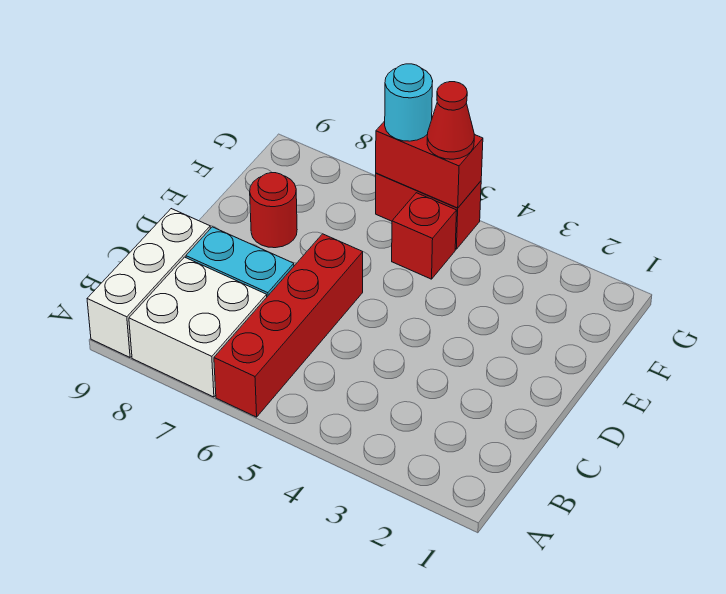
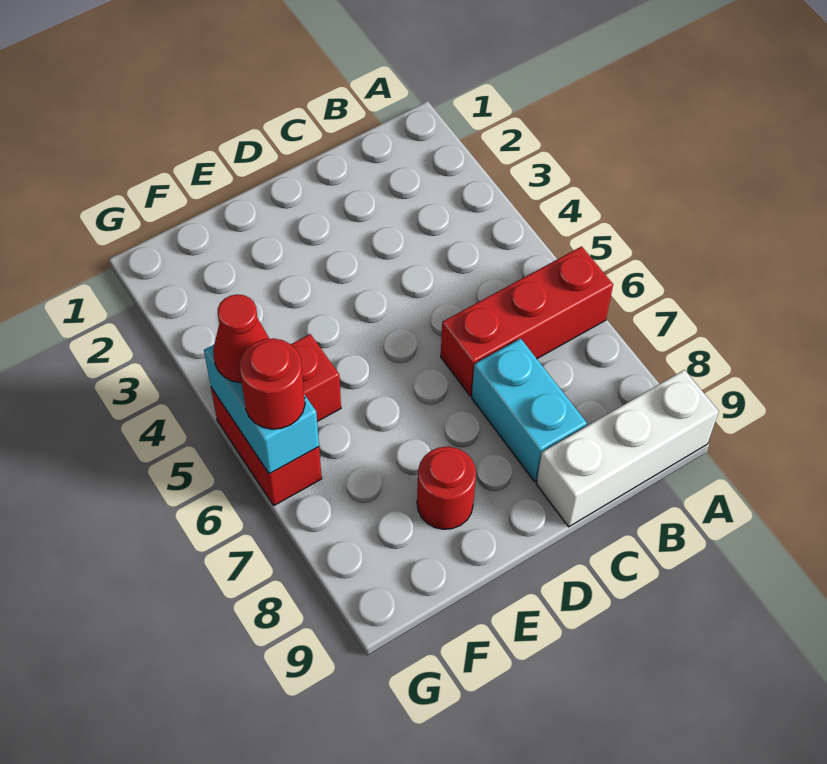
red brick A6:D6 level 1 -> red brick A6:C6 level 1
white brick A7:B8 level 1 -> none
red brick G5:G6 level 2 -> cyan brick G5:G6 level 2
cyan round brick G6 level 3 -> red round brick G6 level 3

